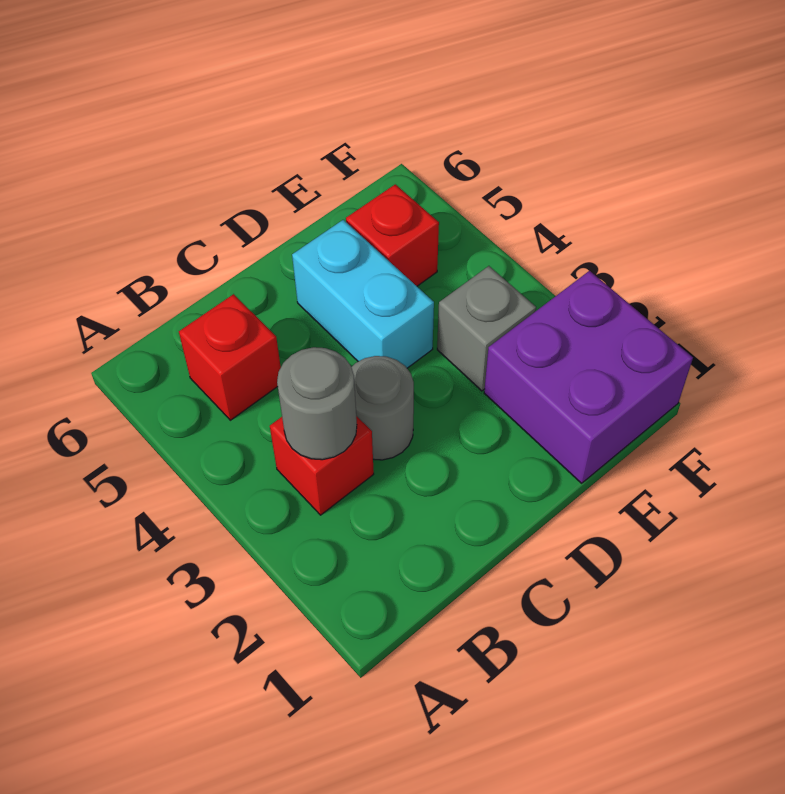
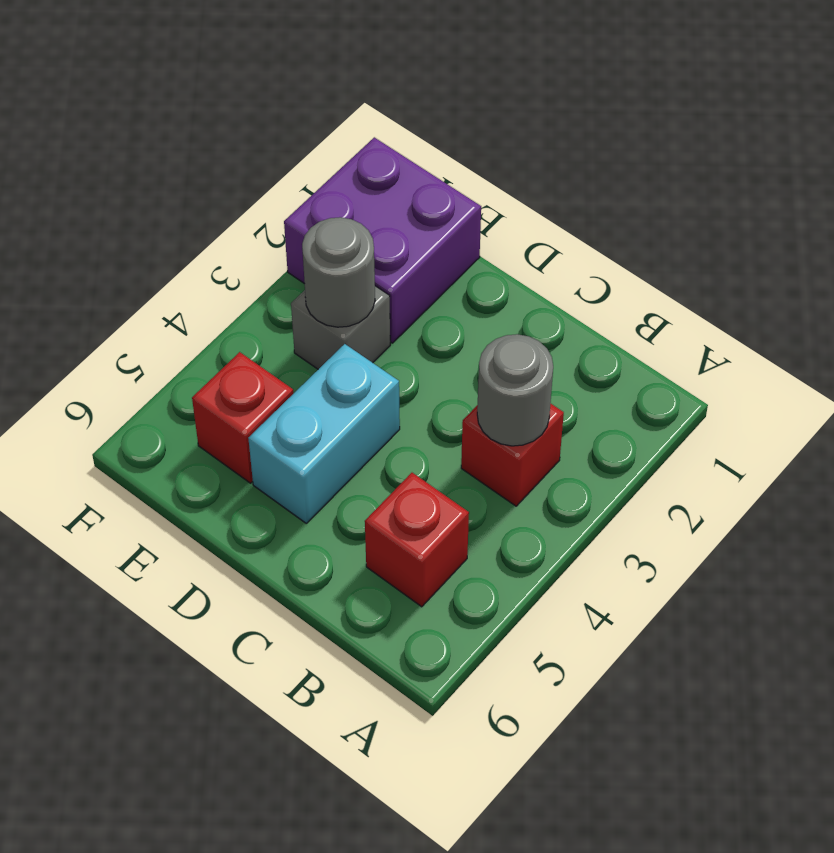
grey round brick C3 level 1 -> grey round brick E3 level 2

